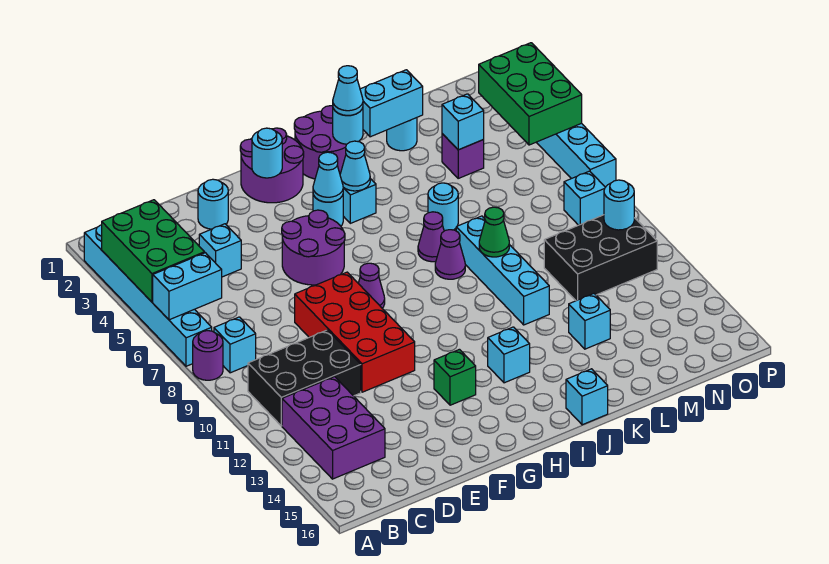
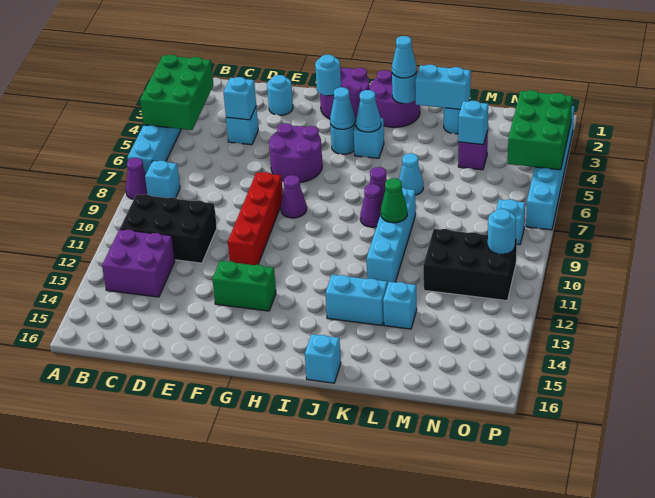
cyan brick A6:B6 level 2 -> cyan brick J13:K13 level 1
purple round brick A8 level 1 -> purple cone A8 level 1
purple brick B12:C14 level 1 -> purple brick B12:C13 level 1
red brick E8:F11 level 1 -> red brick F8:F11 level 1
green brick G13 level 1 -> green brick F13:G13 level 1
cyan brick I13 level 1 -> cyan brick D4 level 2
cyan round brick K6 level 1 -> cyan cone K6 level 1

